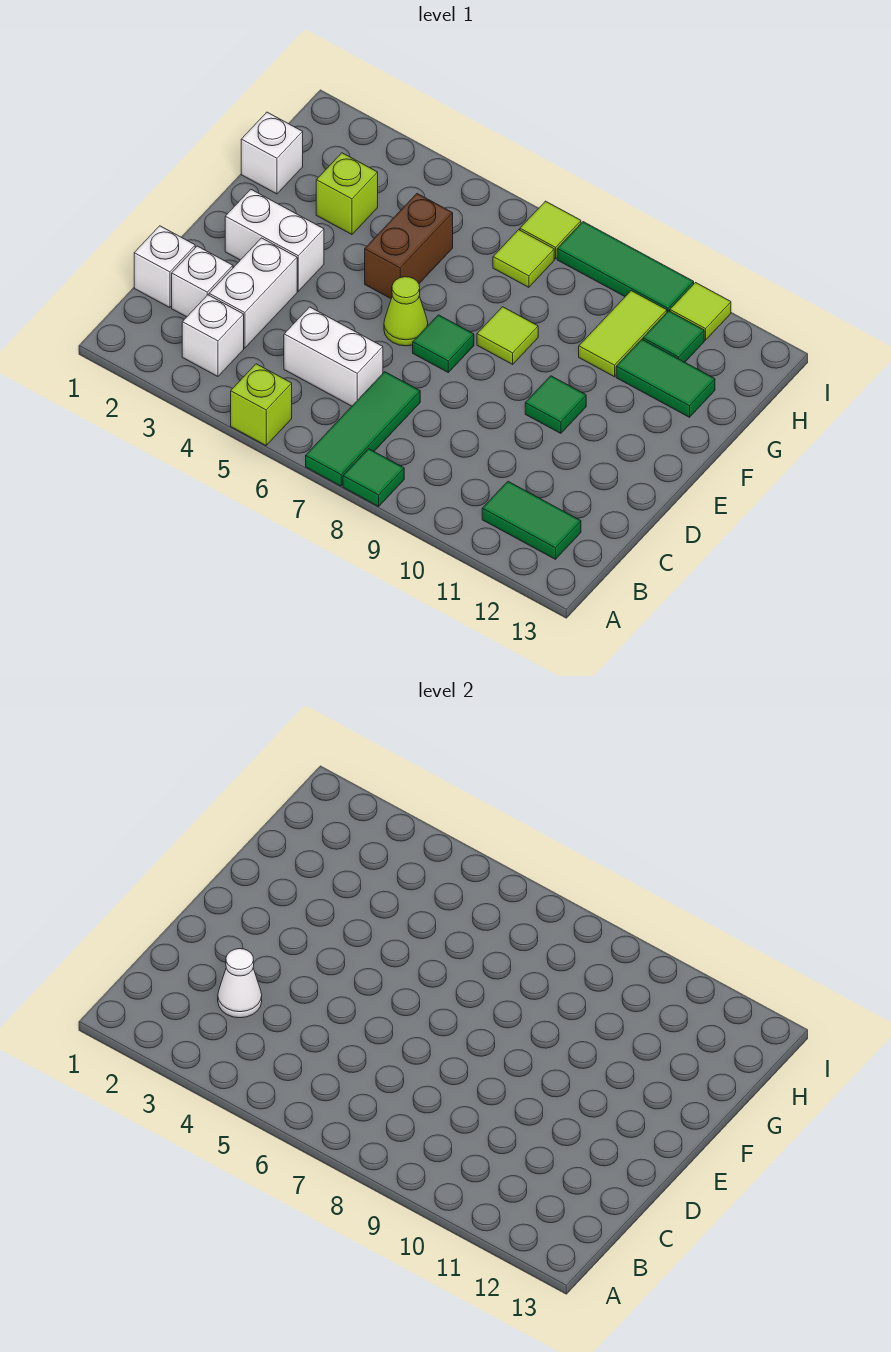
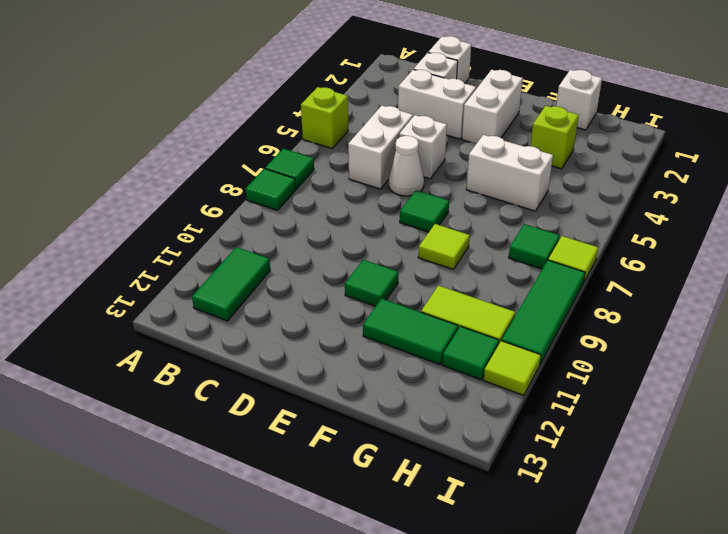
green tile A7:C7 level 1 -> green tile A7 level 1
white brick B3 level 1 -> white brick D5 level 1
white cone C3 level 2 -> white cone D6 level 1
lime cone E6 level 1 -> none
brown brick F5:G5 level 1 -> white brick F5:G5 level 1
green tile G11:G12 level 1 -> green tile F11:G11 level 1
lime tile H7 level 1 -> green tile H7 level 1

